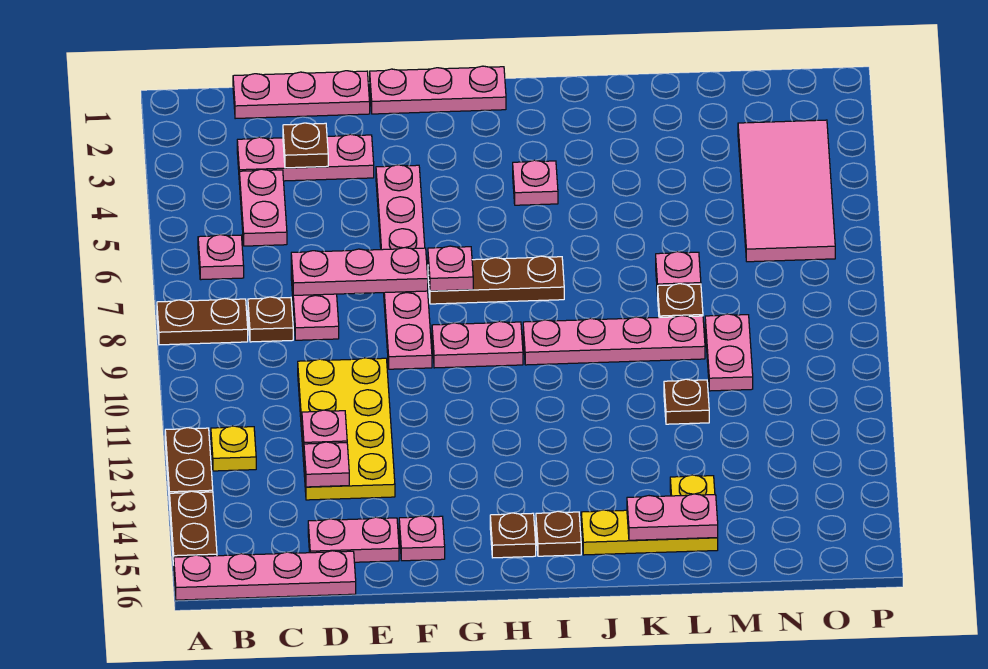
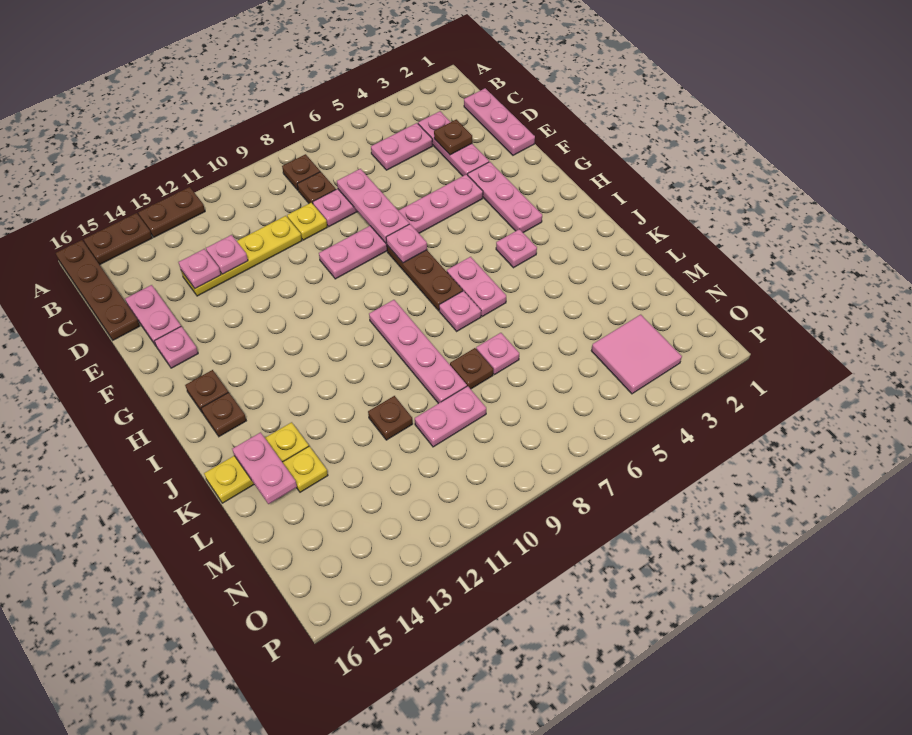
brown plate A8:B8 level 1 -> brown plate B8 level 1
pink plate A16:D16 level 1 -> brown plate A16:D16 level 1
pink plate B6 level 1 -> pink plate J7 level 1
yellow plate B12 level 1 -> yellow plate D9 level 1
yellow plate D10:E13 level 1 -> yellow plate D10:D13 level 1
pink plate F1:H1 level 1 -> pink plate F3:H3 level 1
pink plate G9:H9 level 1 -> pink plate I6:J6 level 1
yellow plate J15:L15 level 1 -> yellow plate K14:K16 level 1
pink tile N3:O6 level 1 -> pink tile N3:O4 level 1

